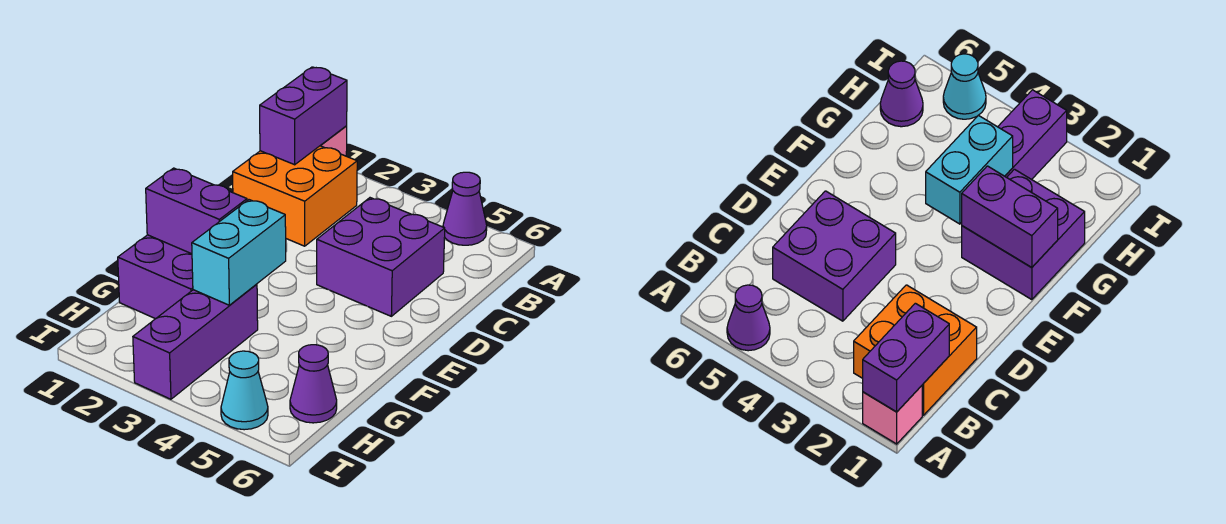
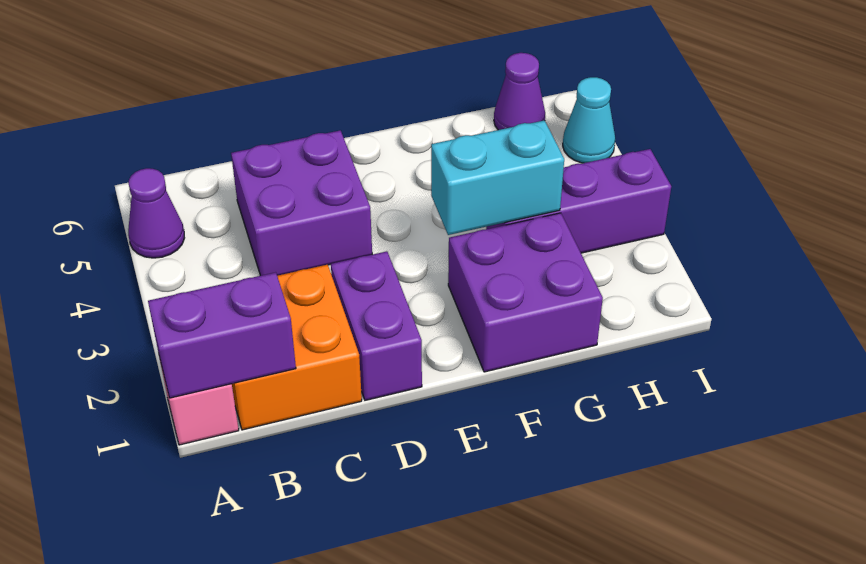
purple brick F1:F2 level 2 -> purple brick D1:D2 level 1

